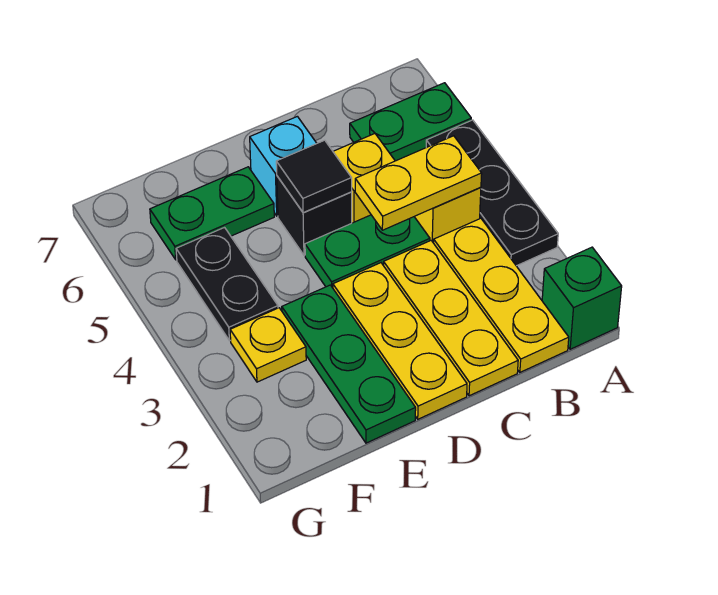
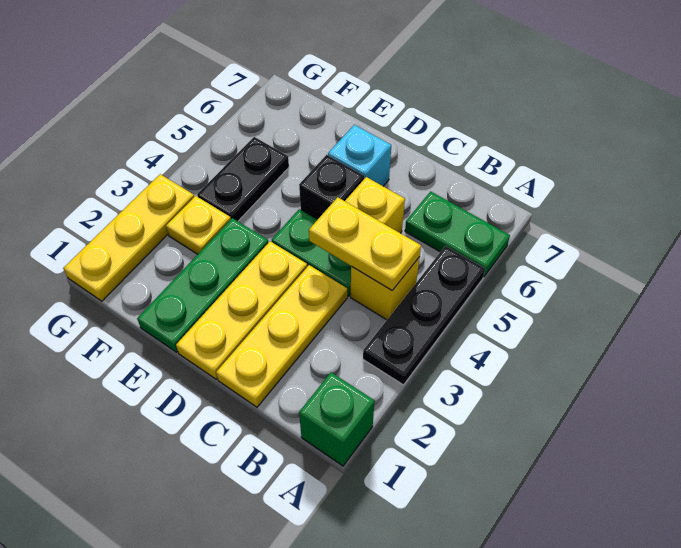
yellow plate B1:B3 level 1 -> yellow plate G1:G3 level 1
black tile D5 level 2 -> none
green plate E6:F6 level 1 -> none

